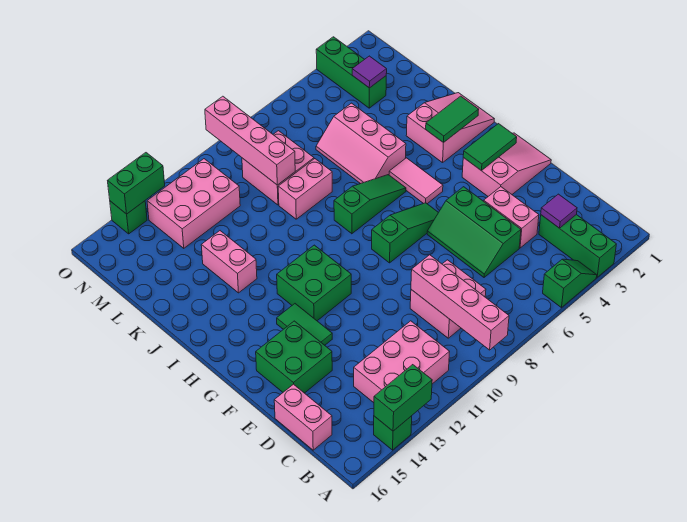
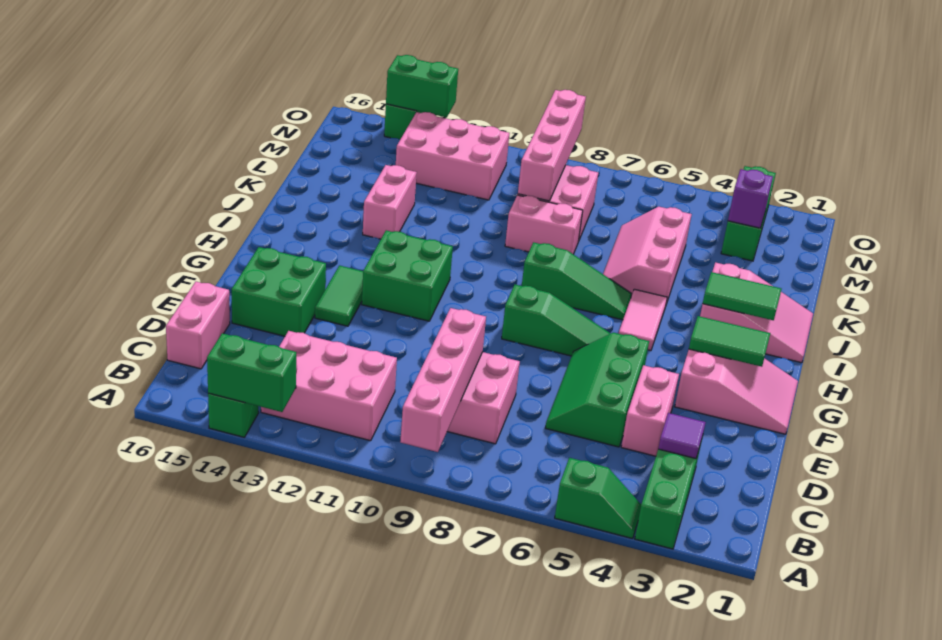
purple tile M3 level 2 -> purple brick M3 level 2

